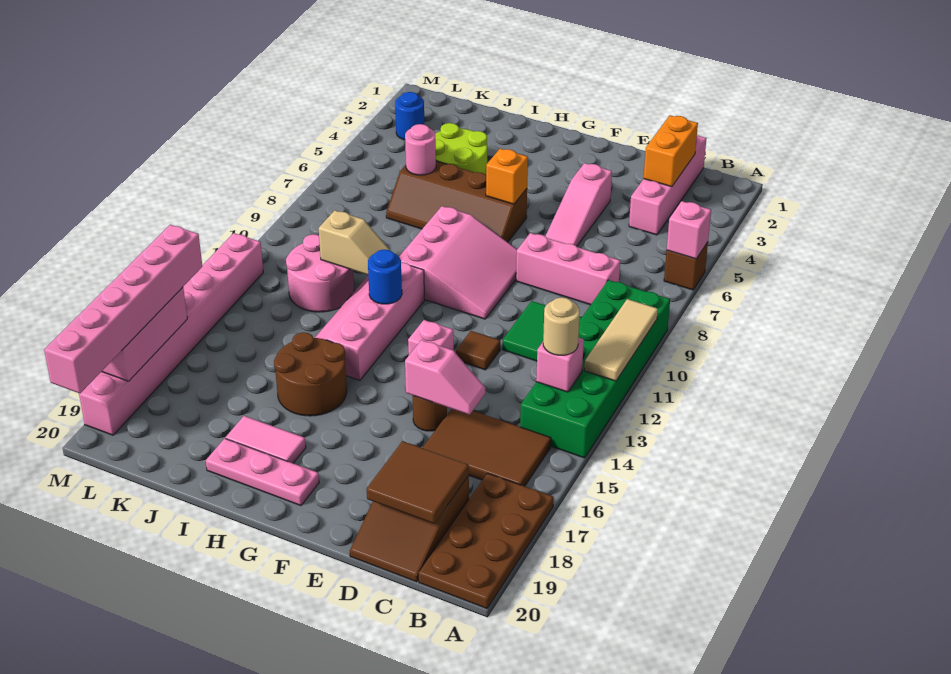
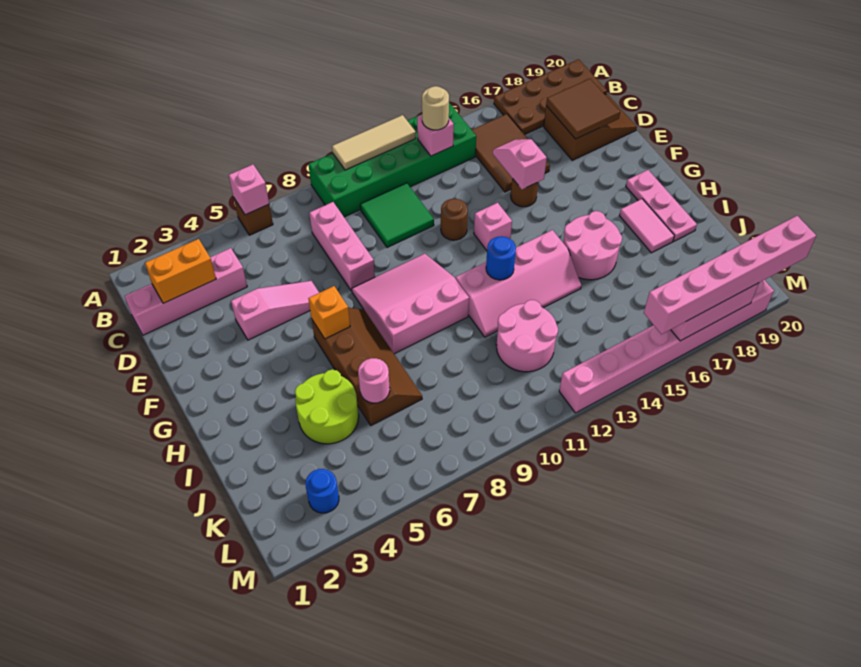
brown tile E12 level 1 -> brown round brick E12 level 1
brown round brick H15:I16 level 1 -> pink round brick H15:I16 level 1
tan slope I11:J11 level 2 top J -> none

